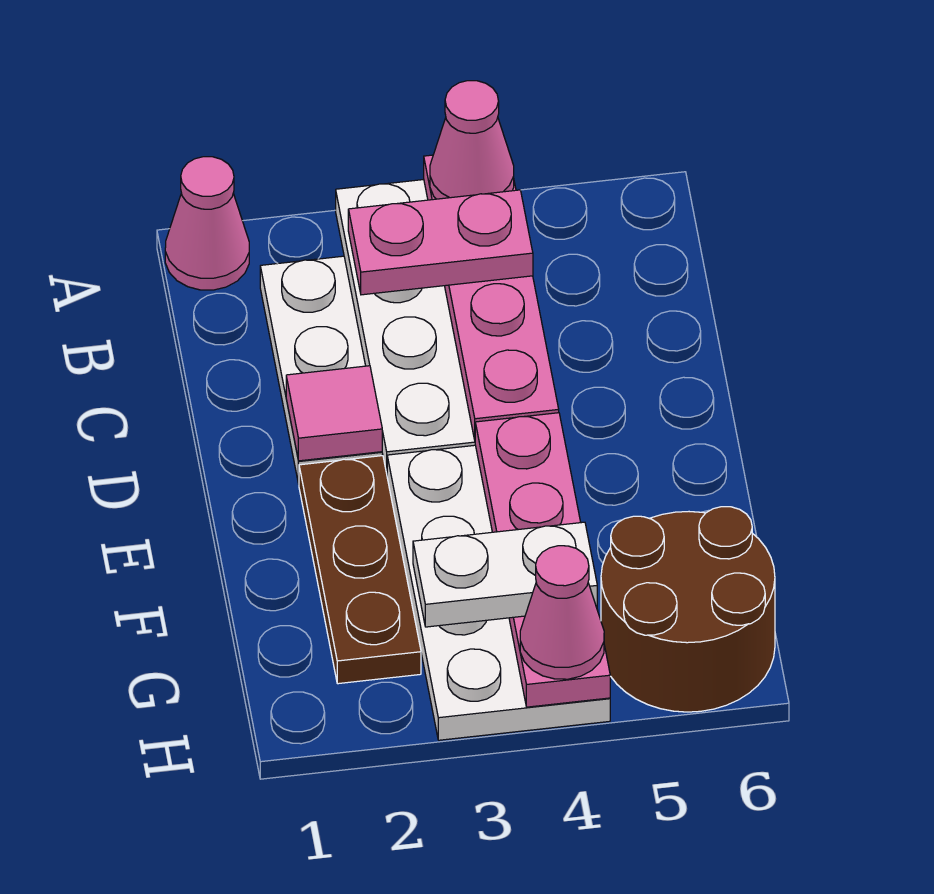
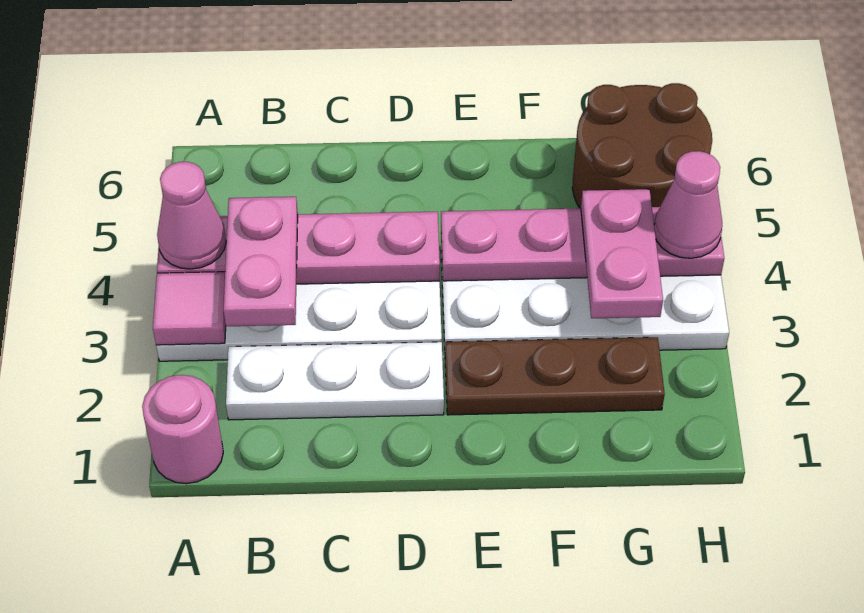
pink cone A1 level 1 -> pink round brick A1 level 1
pink tile D2 level 2 -> pink tile A3 level 2
white plate G3:G4 level 3 -> pink plate G3:G4 level 3

